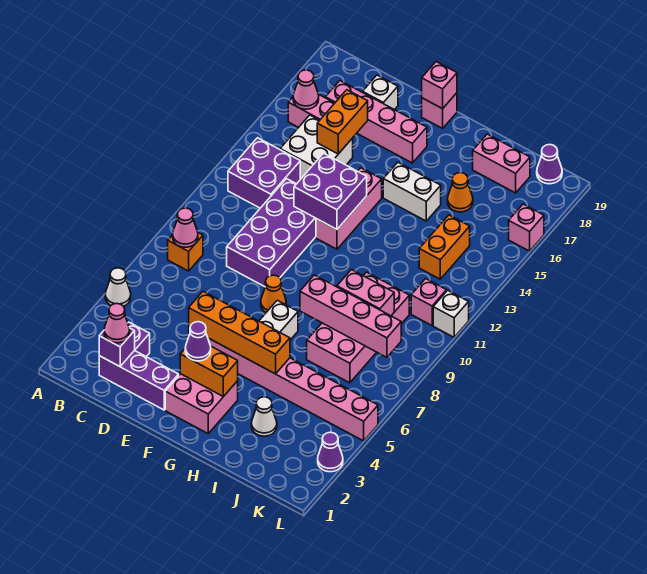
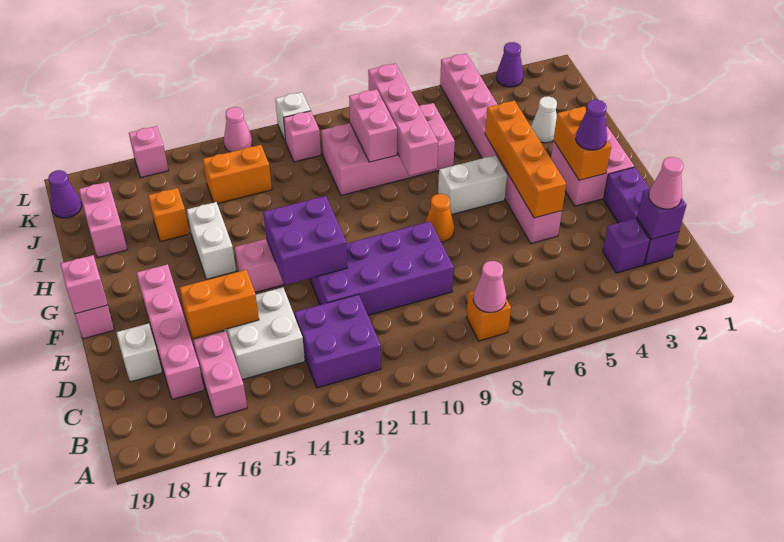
white cone A5 level 1 -> none
pink cone B16 level 2 -> pink cone L13 level 1
orange cone I16 level 1 -> orange brick I16 level 1

